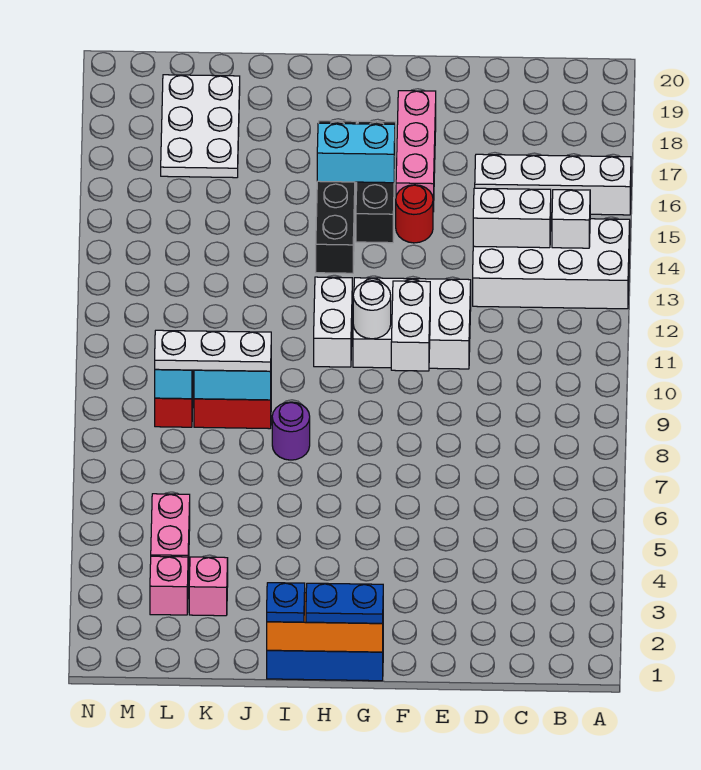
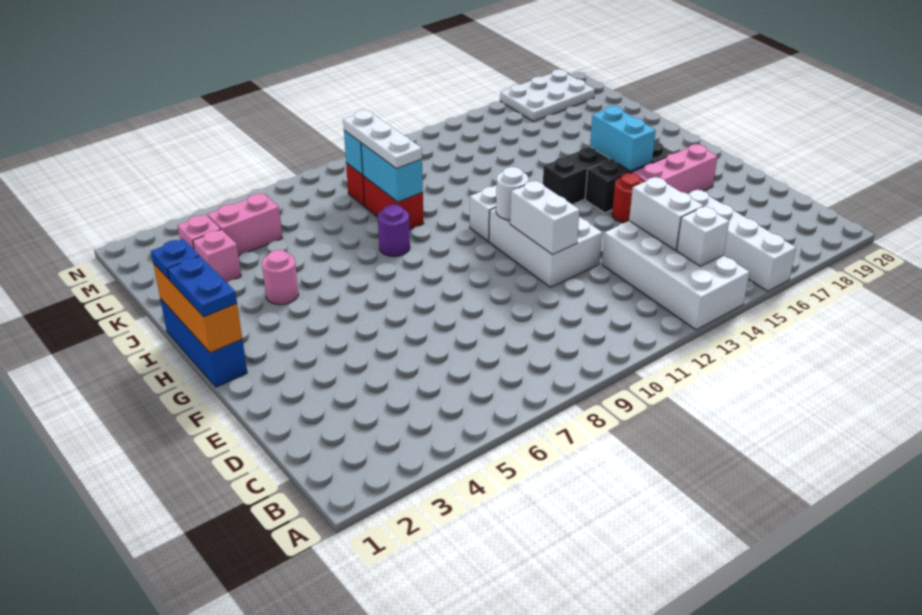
white brick F10:F11 level 2 -> white brick E11:F11 level 2
none -> pink round brick I4 level 1
white plate K17:L19 level 1 -> white plate M17:N19 level 1

